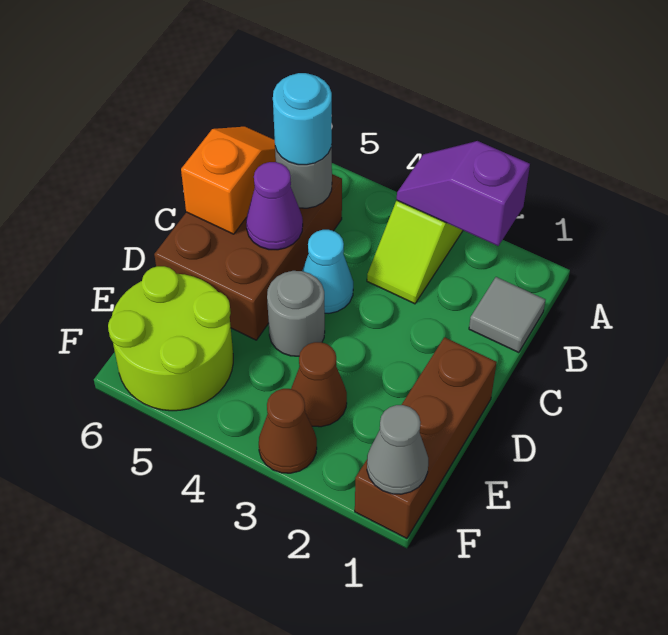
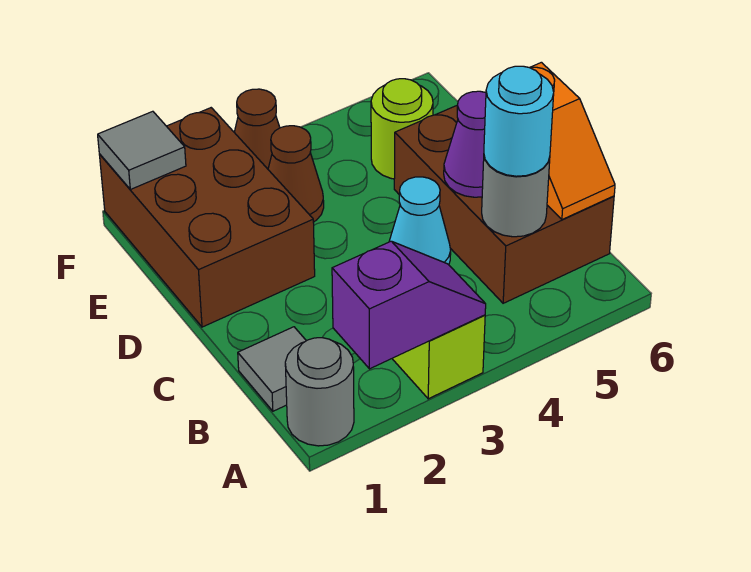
brown brick D1:F1 level 1 -> brown brick D1:F2 level 1
grey round brick D4 level 1 -> grey round brick A1 level 1
lime round brick E5:F6 level 1 -> lime round brick E5 level 1
grey cone F1 level 2 -> grey tile F1 level 2

